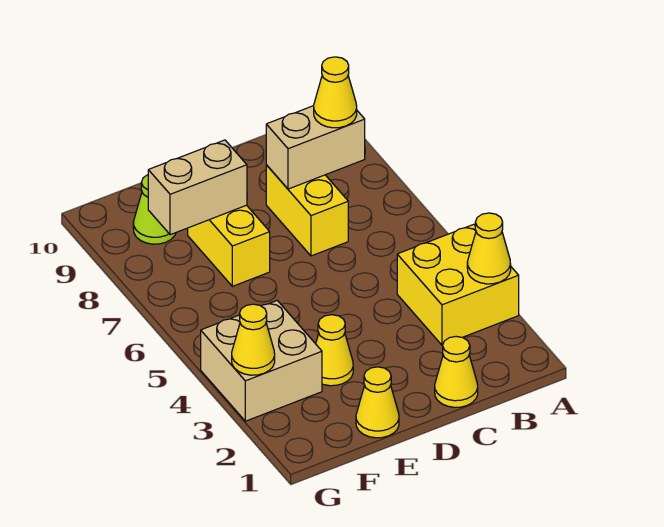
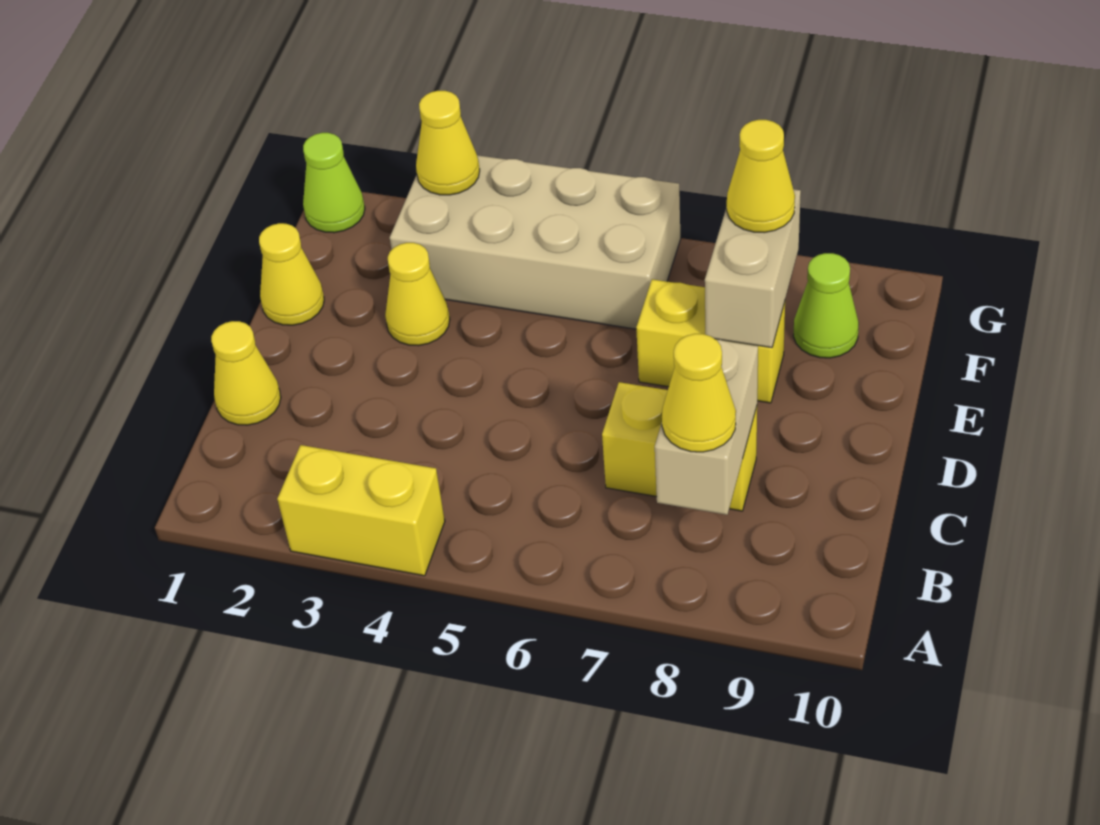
yellow brick A3:B4 level 1 -> yellow brick A3:A4 level 1
yellow cone A3 level 2 -> yellow cone F8 level 3
tan brick F3:G4 level 1 -> tan brick F3:G6 level 1
none -> lime cone G1 level 1

